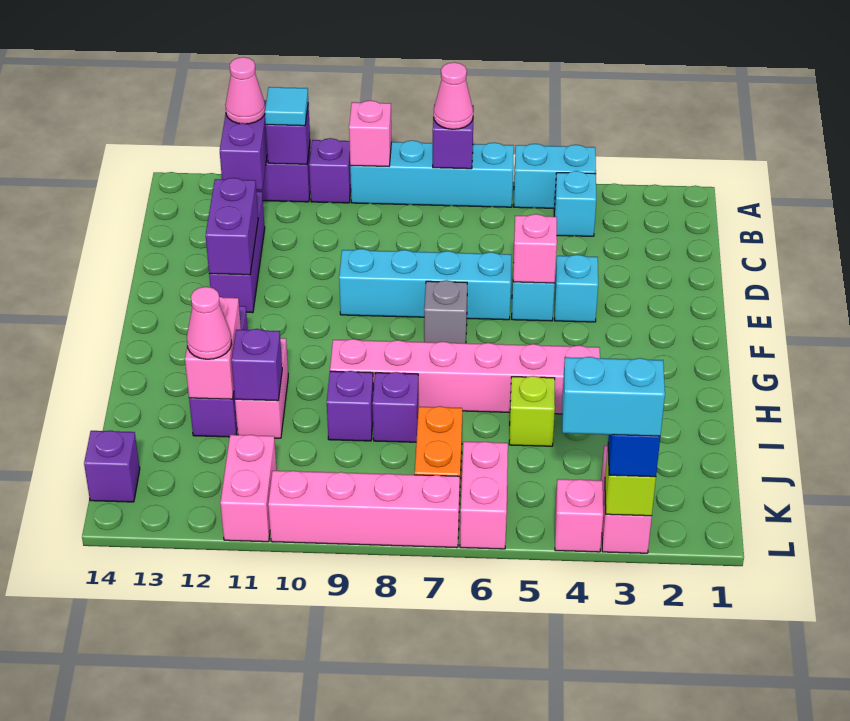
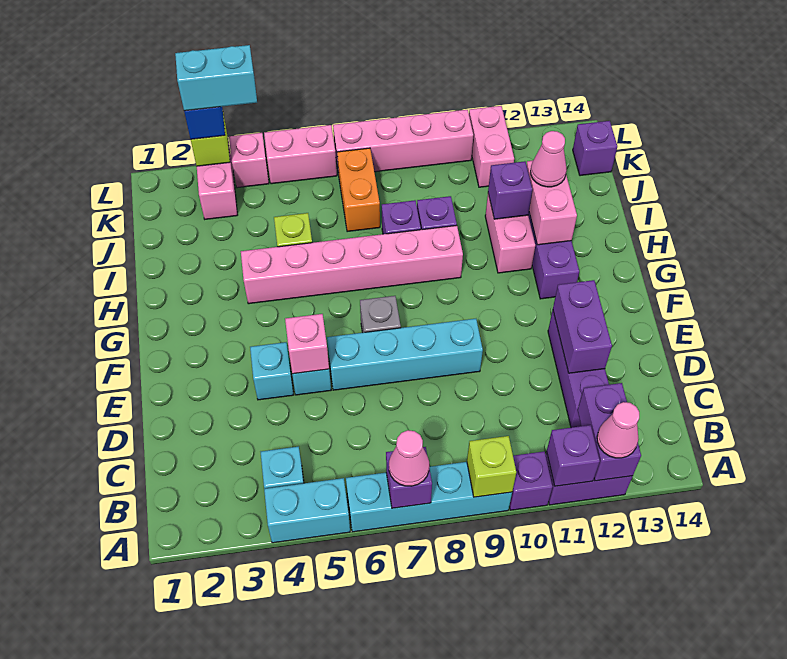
pink brick A9 level 2 -> lime brick A9 level 2
cyan tile A11 level 3 -> none
pink brick K6:L6 level 1 -> pink brick L5:L6 level 1

